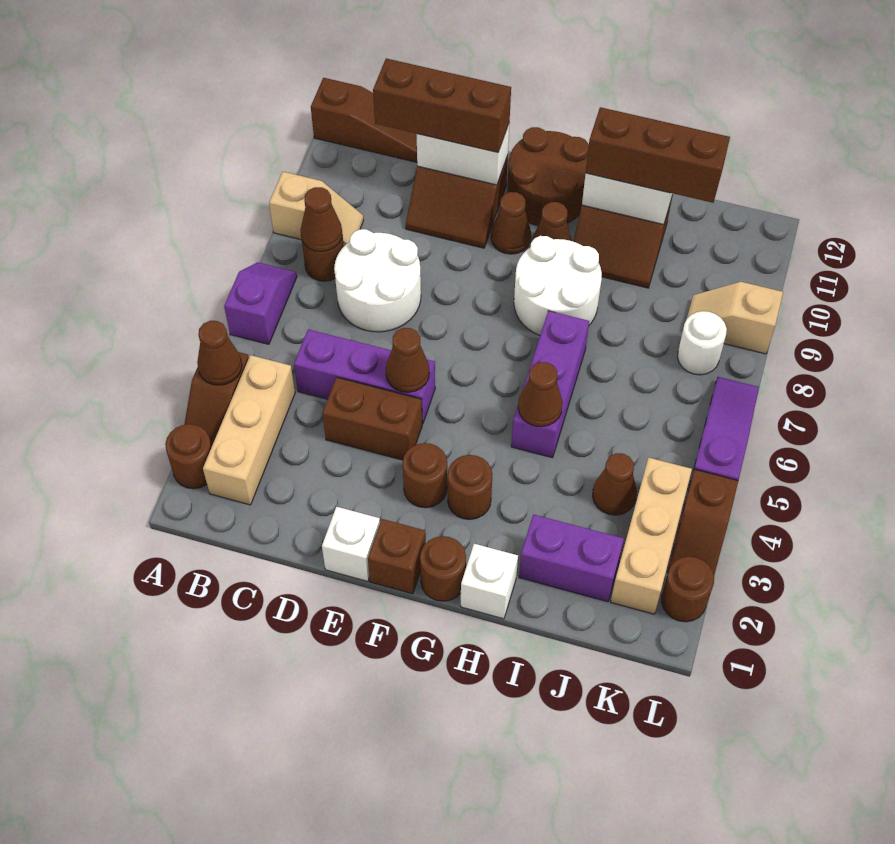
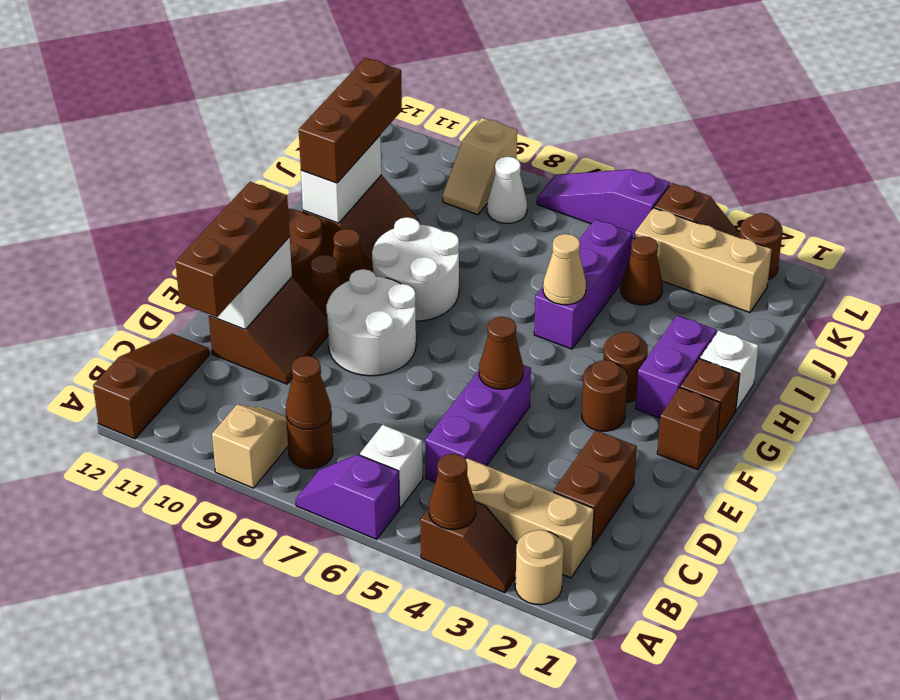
brown round brick A2 level 1 -> tan round brick A2 level 1
white round brick C7:D8 level 1 -> white round brick E8:F9 level 1
brown brick D4:E4 level 1 -> brown brick C2:D2 level 1
white brick E1 level 1 -> white brick B6 level 1
brown round brick G1 level 1 -> brown brick G1 level 1
purple brick H5:H7 level 1 -> purple brick H5:J5 level 1
brown cone H5 level 2 -> tan cone H5 level 2
purple brick I2:J2 level 1 -> purple brick G2:H2 level 1
white round brick K8 level 1 -> white cone K8 level 1

